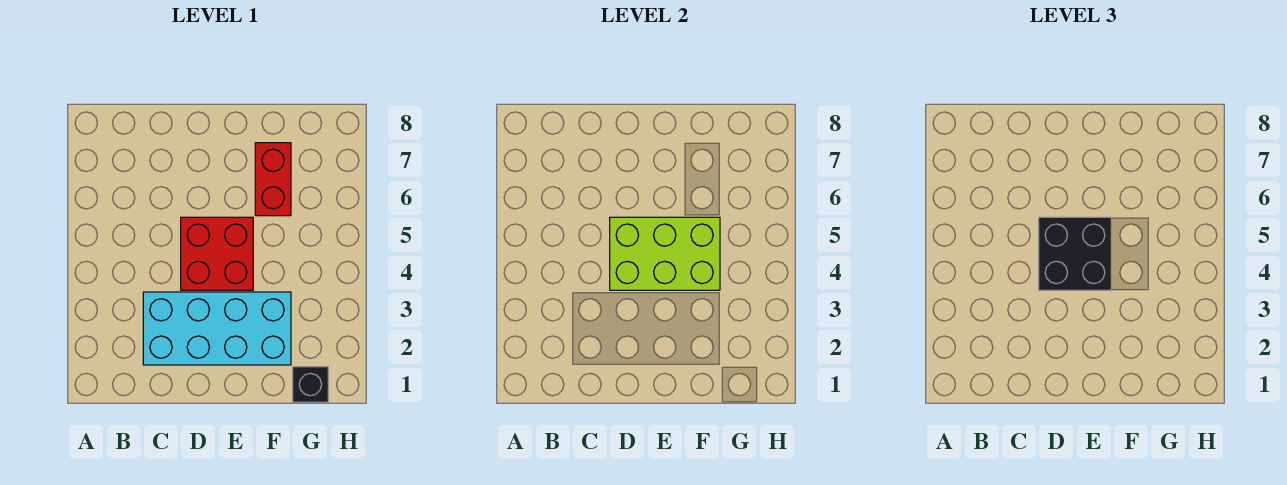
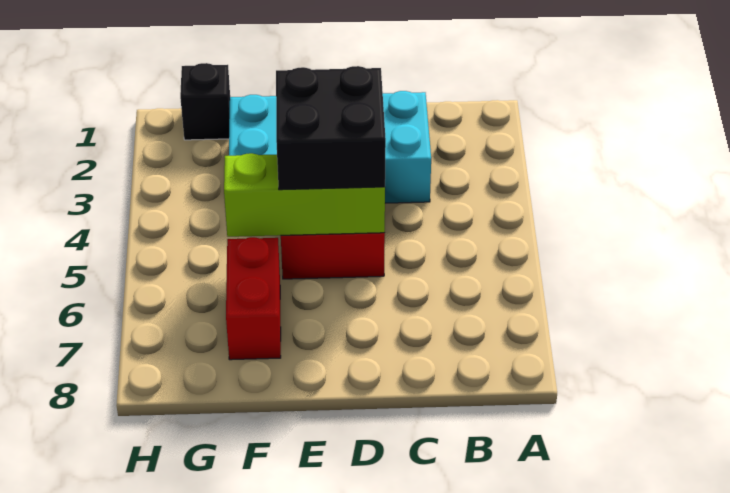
lime brick D4:F5 level 2 -> lime brick D5:F5 level 2

